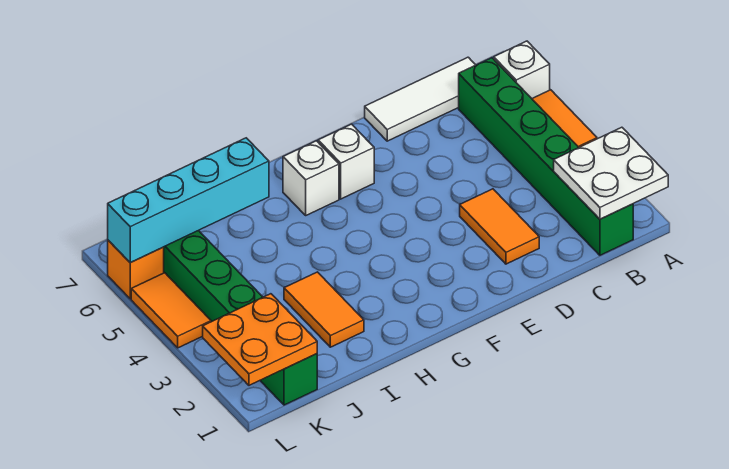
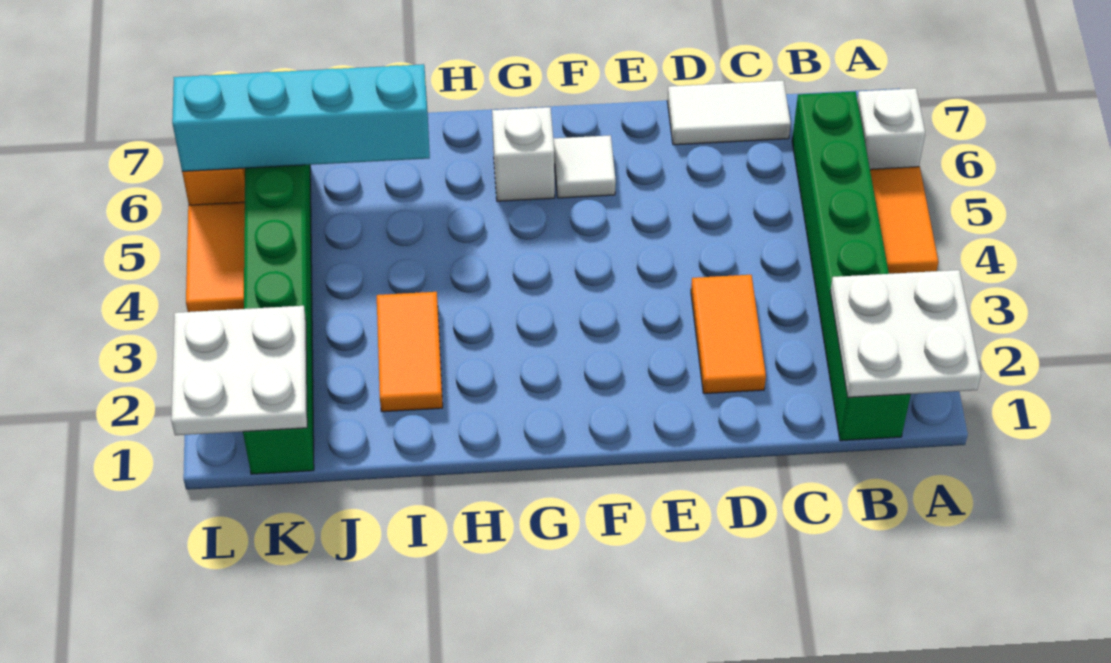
white tile B7:D7 level 1 -> white tile C7:D7 level 1
white brick F6 level 1 -> white tile F6 level 1
orange plate K1:L2 level 2 -> white plate K1:L2 level 2

